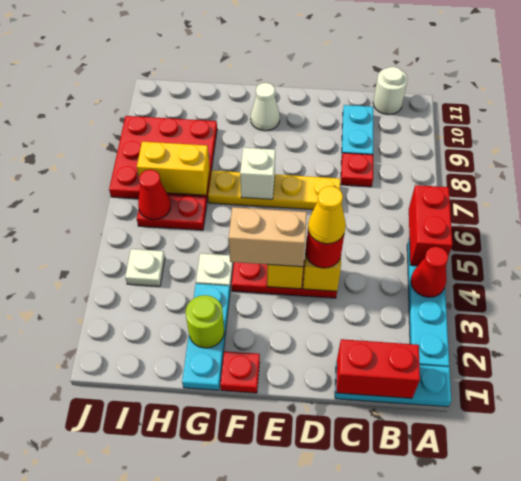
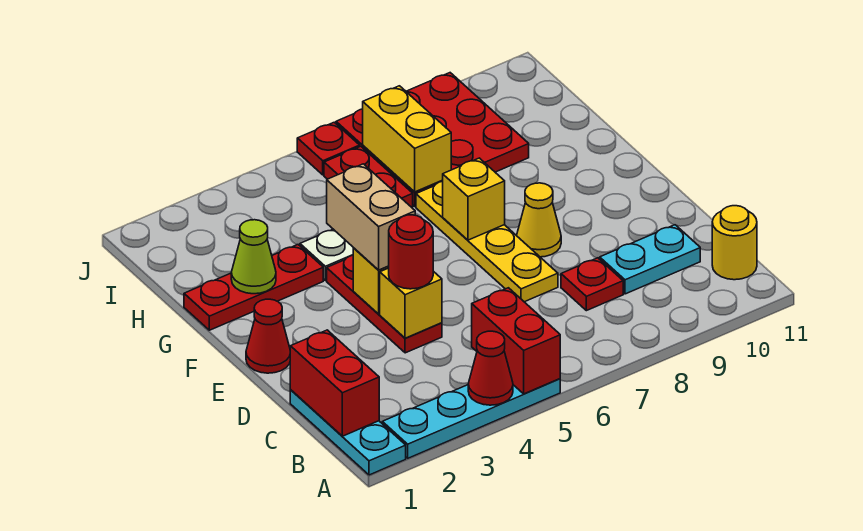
red brick A5:A6 level 2 -> red brick A5:B5 level 2
white round brick B11 level 1 -> yellow round brick B11 level 1
yellow cone D4 level 4 -> yellow cone E8 level 1
red plate F1 level 1 -> red plate J6 level 1
white brick F7 level 2 -> yellow brick F7 level 2
white cone F10 level 1 -> none
cyan plate G1:G3 level 1 -> red plate G1:G3 level 1
lime round brick G2 level 2 -> lime cone G2 level 2
white plate I4 level 1 -> none
red cone I6 level 2 -> red cone E1 level 1

